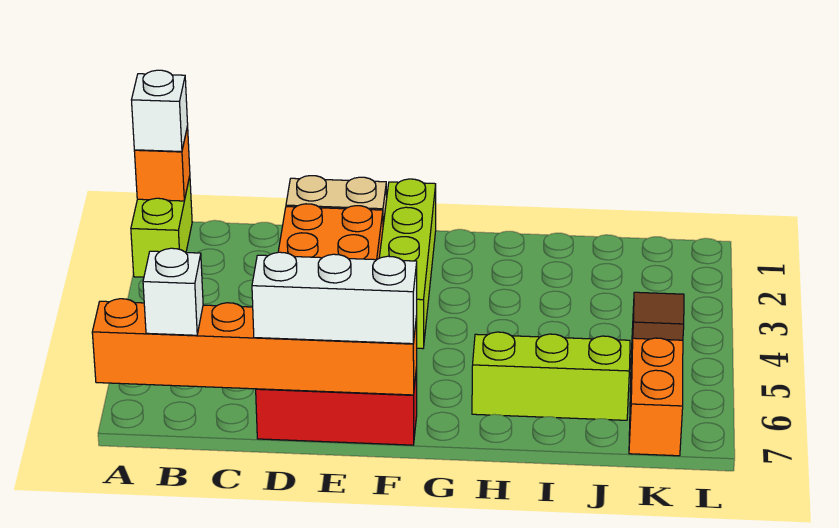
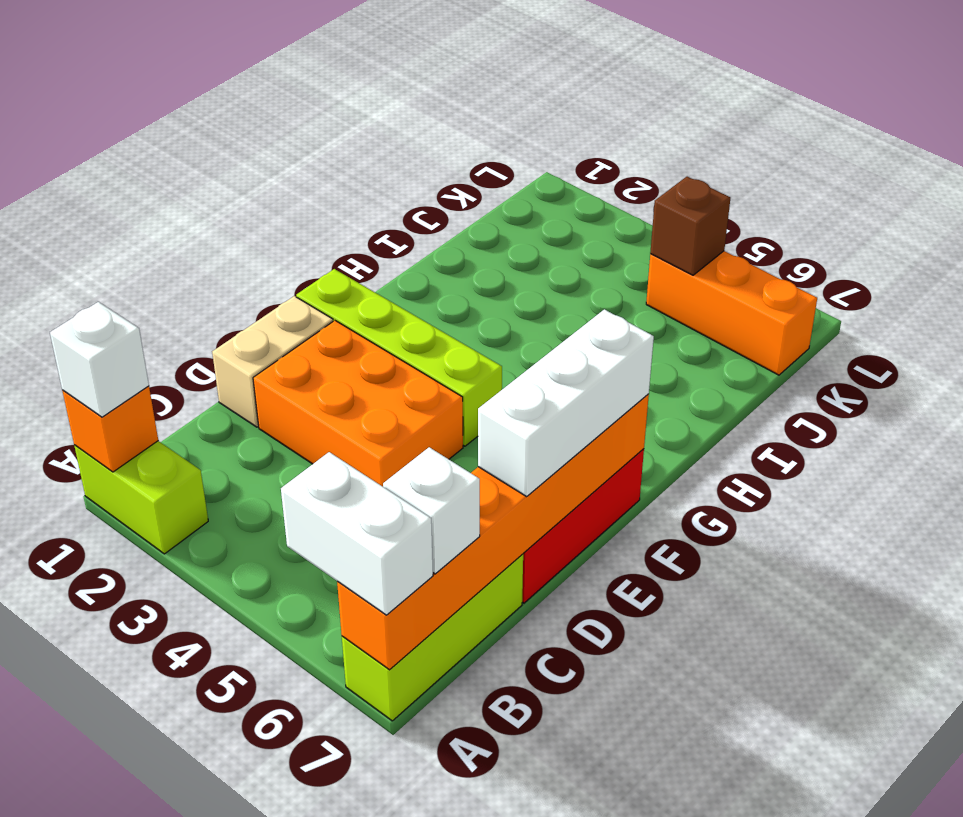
none -> white brick A6:A7 level 3
lime brick H6:J6 level 1 -> lime brick A7:C7 level 1
brown tile K5 level 2 -> brown brick K5 level 2

